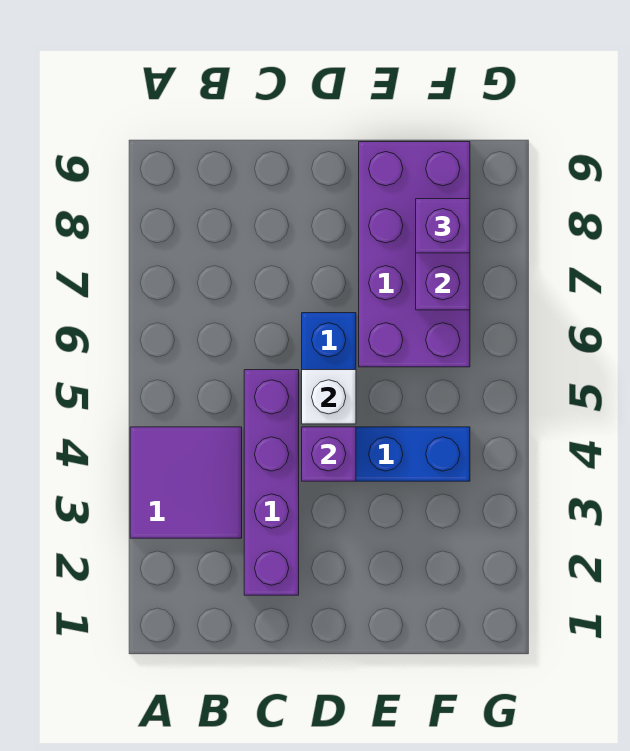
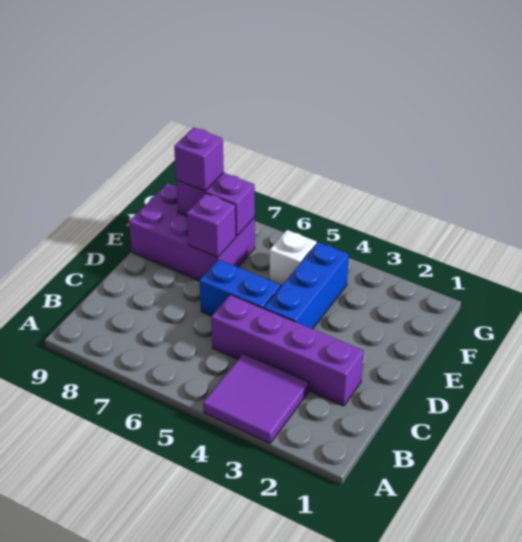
purple brick D4 level 2 -> purple brick E7 level 2
white brick D5 level 2 -> white brick F5 level 1
purple brick E6:F9 level 1 -> purple brick E7:F9 level 1

